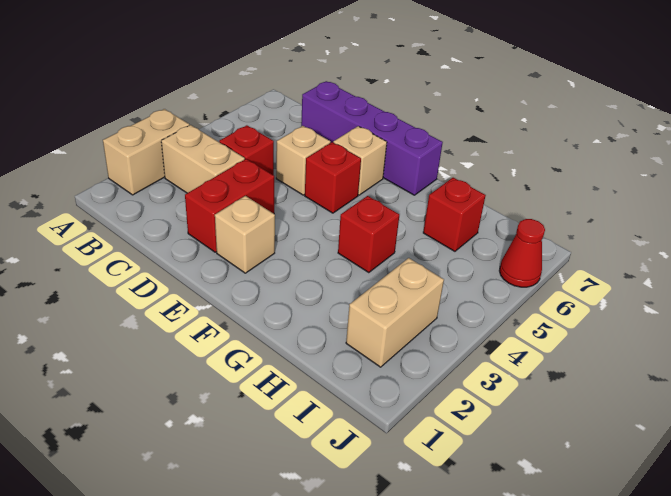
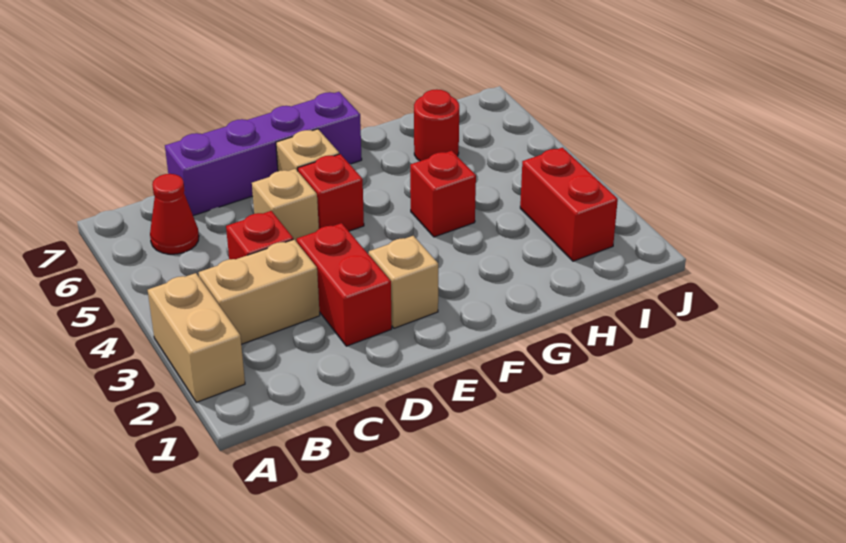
red brick H6 level 1 -> red round brick H6 level 1
tan brick I2:I3 level 1 -> red brick I2:I3 level 1
red cone J6 level 1 -> red cone B6 level 1

